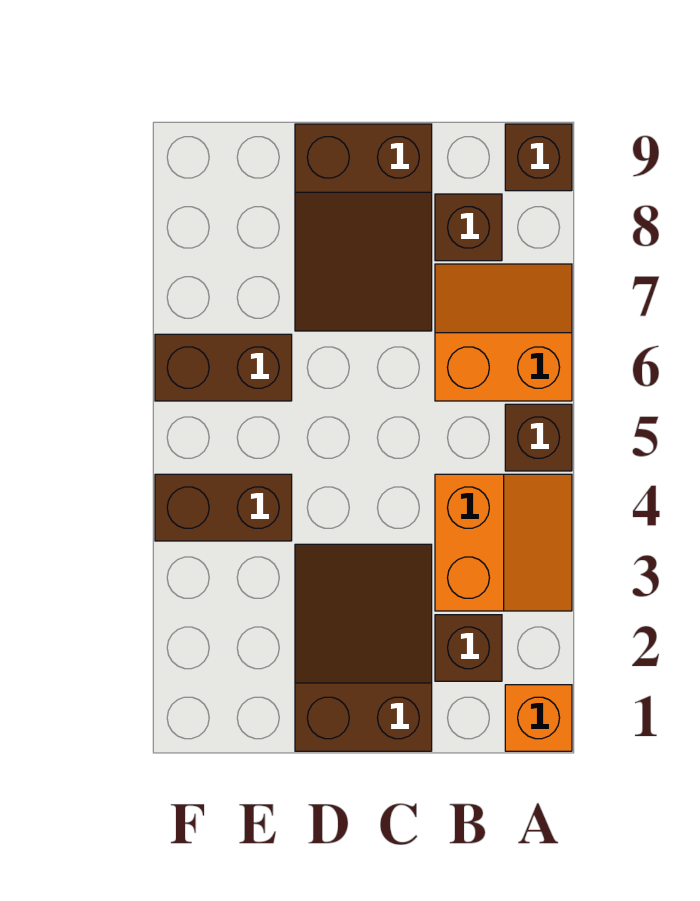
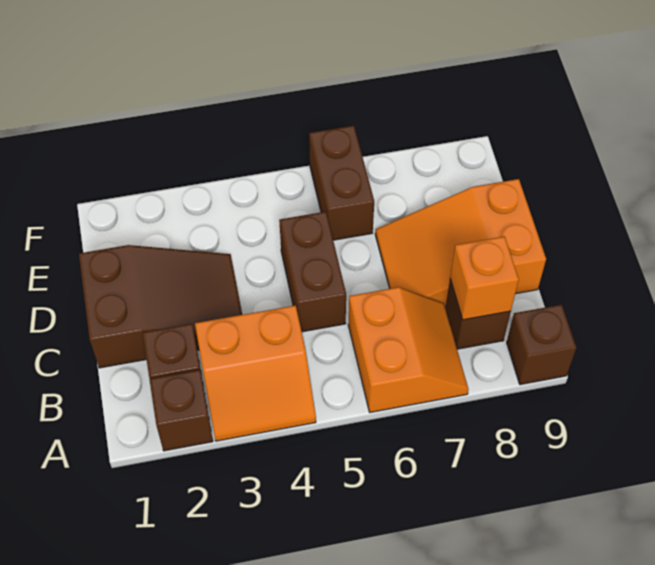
orange brick A1 level 1 -> orange brick B8 level 2
brown brick A5 level 1 -> brown brick A2 level 1
brown slope C7:D9 level 1 top 9 -> orange slope C7:D9 level 1 top 9
brown brick E4:F4 level 1 -> brown brick C5:D5 level 1

